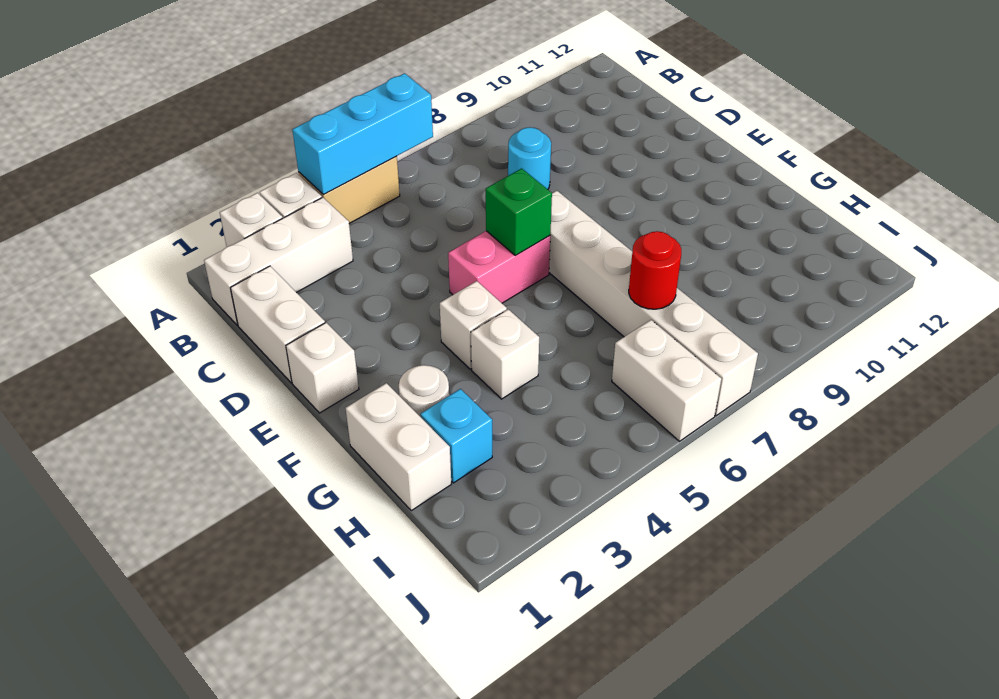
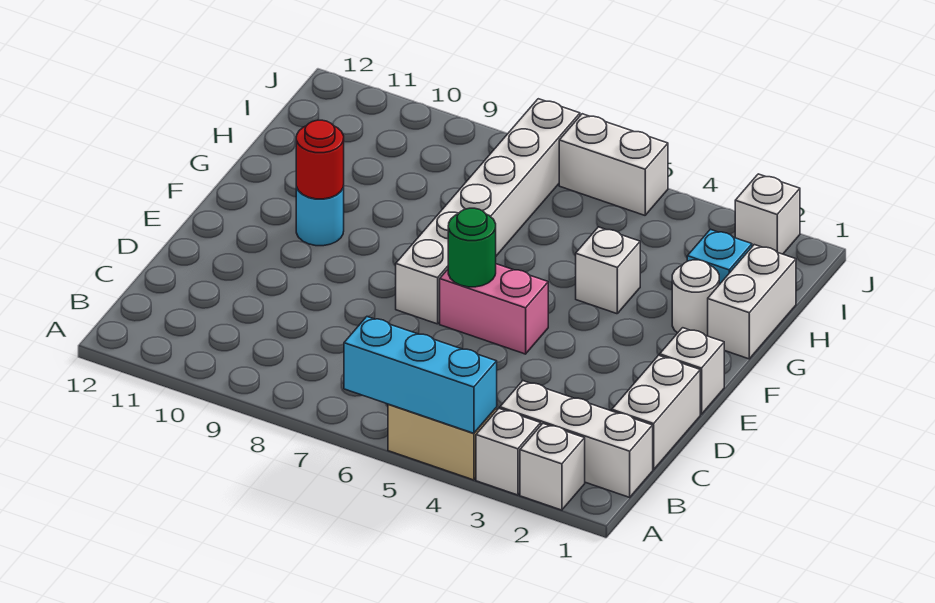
cyan round brick C8 level 1 -> cyan round brick F10 level 1
green brick E6 level 2 -> green round brick E6 level 2
white brick F4 level 1 -> white brick J2 level 1
red round brick H7 level 2 -> red round brick F10 level 2
white brick I6:J6 level 1 -> white brick J5:J6 level 1

